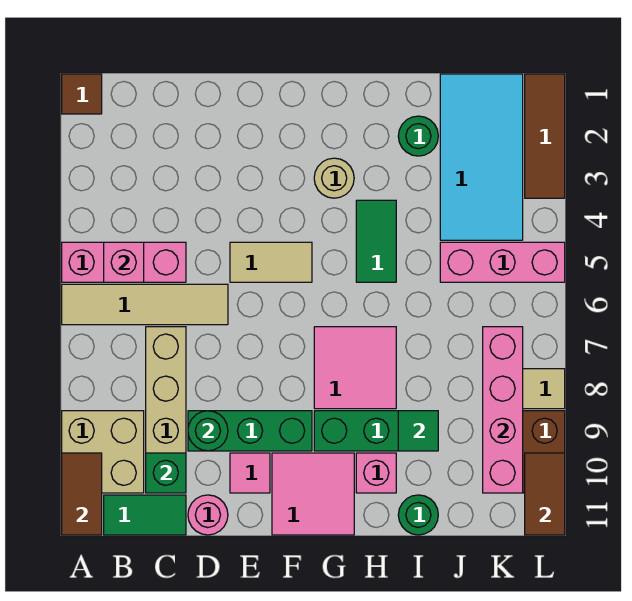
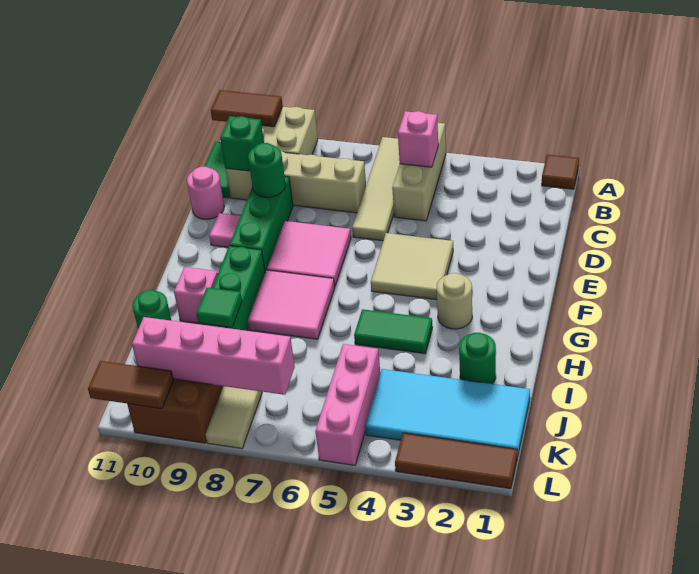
pink brick A5:C5 level 1 -> tan brick A5:C5 level 1
tan tile E5:F5 level 1 -> tan tile E4:F5 level 1
pink tile F10:G11 level 1 -> pink tile E7:F8 level 1

